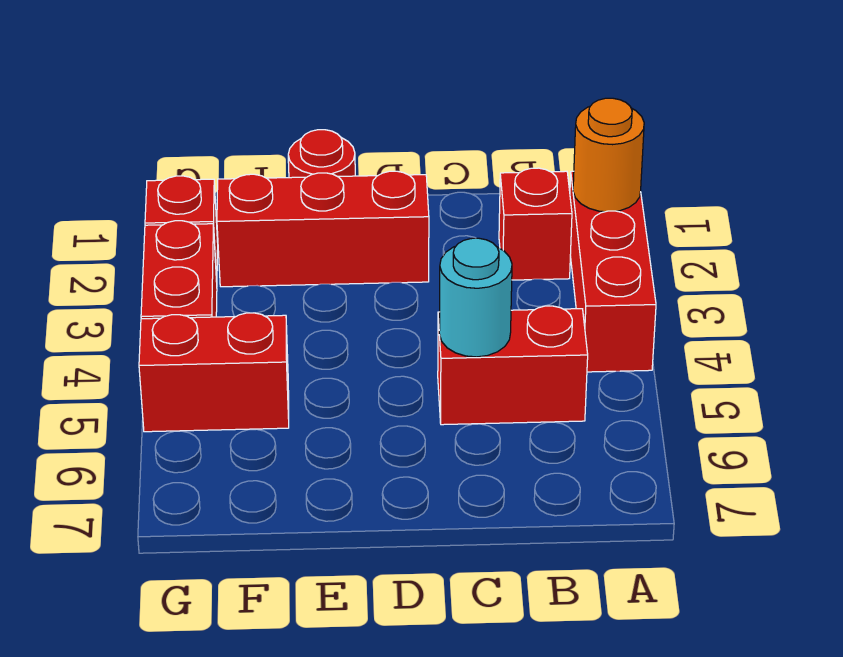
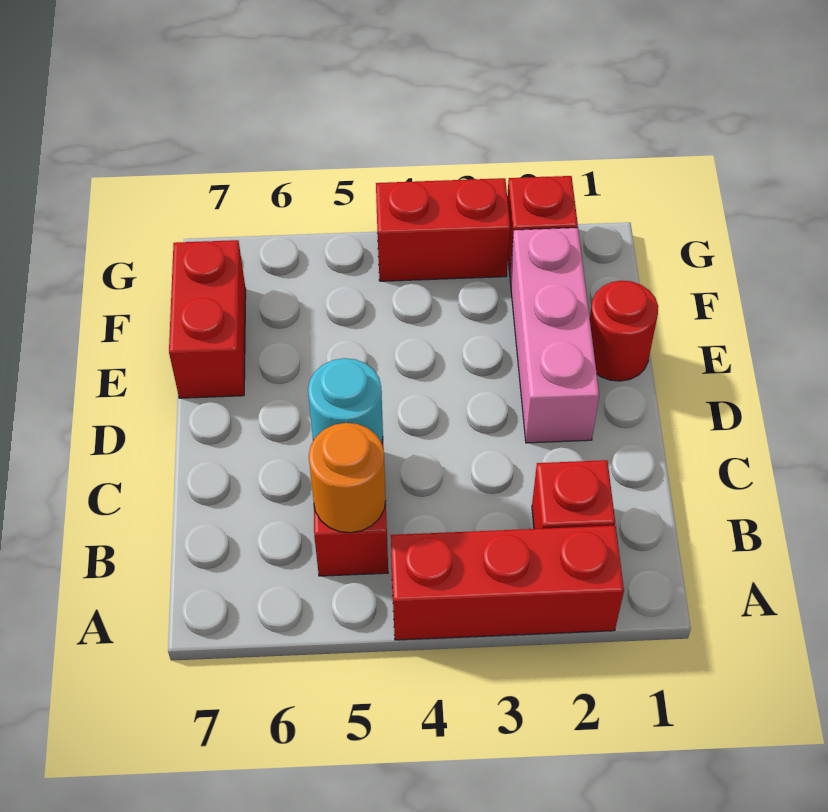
orange round brick A2 level 2 -> orange round brick B5 level 2
red brick D2:F2 level 1 -> pink brick D2:F2 level 1
red brick F5:G5 level 1 -> red brick E7:F7 level 1

